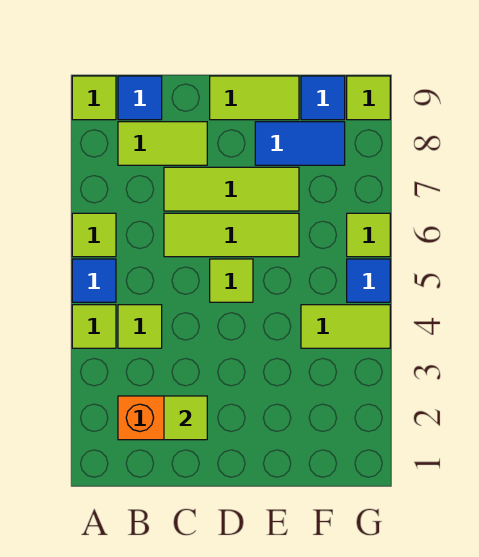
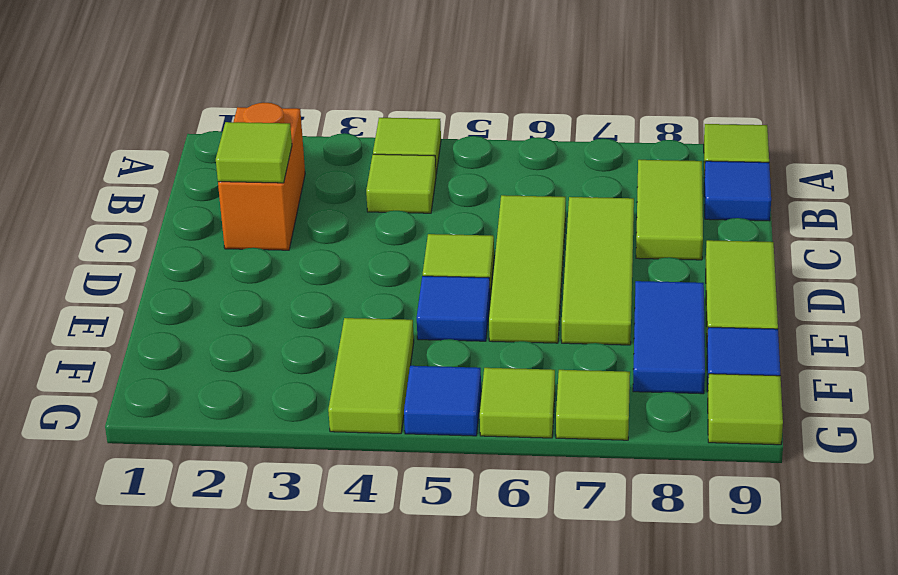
blue tile A5 level 1 -> blue tile E5 level 1
lime tile A6 level 1 -> lime tile G7 level 1

